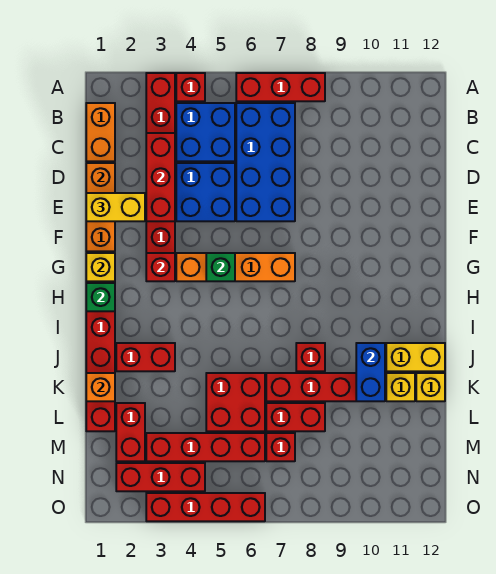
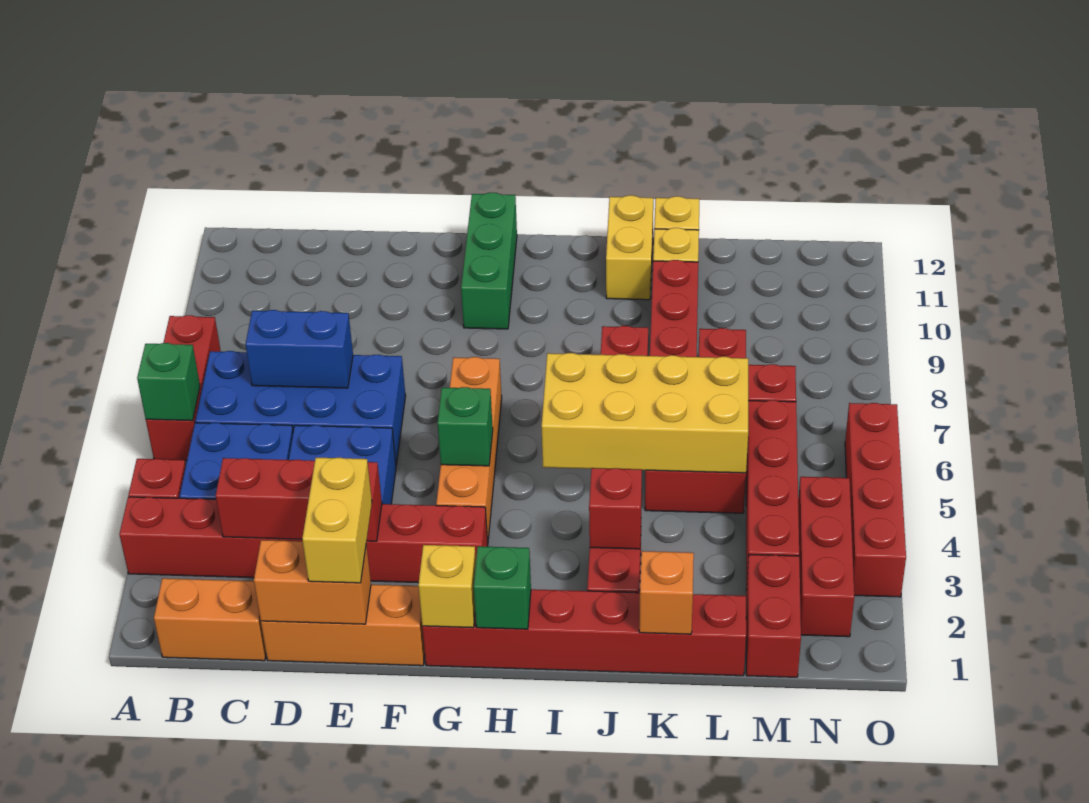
none -> green brick A6 level 2
red brick G3 level 2 -> red brick J3 level 2
none -> green brick G10:G12 level 1
none -> yellow brick I5:L6 level 2
blue brick J10:K10 level 2 -> blue brick C7:D7 level 2
red brick L2:M2 level 1 -> red brick M1:M2 level 1

